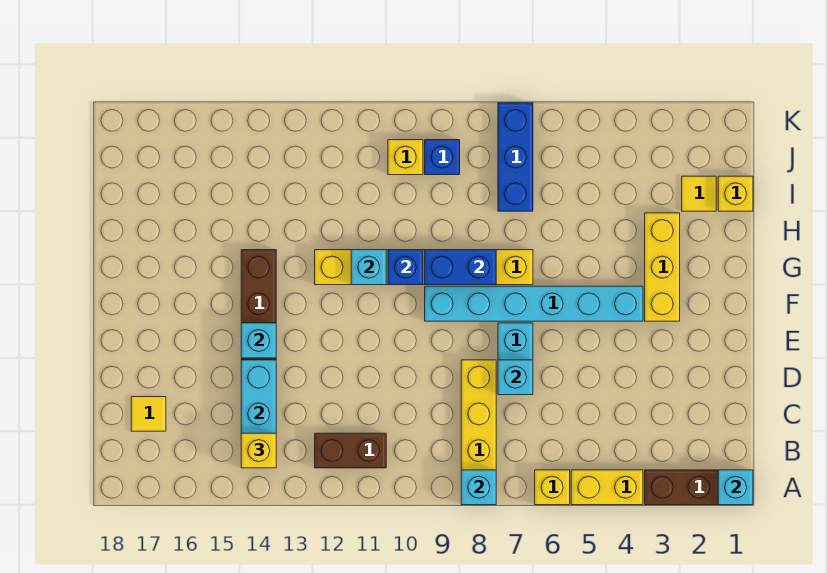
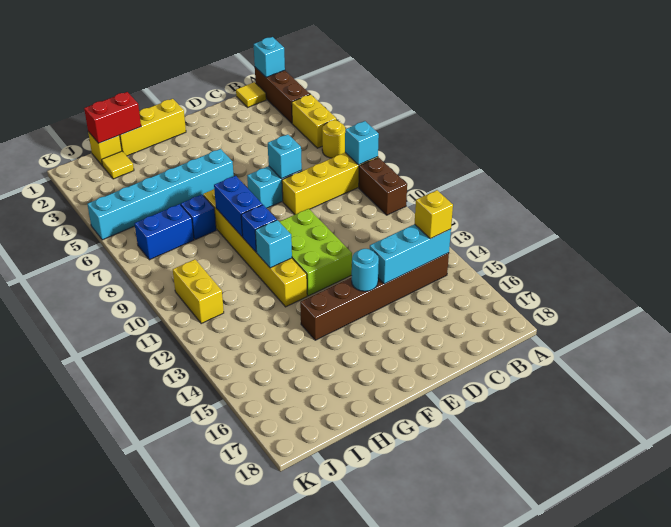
yellow brick A6 level 1 -> yellow round brick A6 level 1
brown brick B11:B12 level 1 -> brown brick A9:A10 level 1
yellow tile C17 level 1 -> yellow tile B1 level 1
none -> lime brick E10:F12 level 1
cyan brick E14 level 2 -> cyan round brick E14 level 2
yellow brick F3:H3 level 1 -> yellow brick F1:H1 level 1
cyan brick F4:F9 level 1 -> cyan brick F5:K5 level 1
none -> red brick H1:I1 level 2
blue brick I7:K7 level 1 -> blue brick I7:J7 level 1
blue brick J9 level 1 -> blue brick H7 level 1
yellow brick J10 level 1 -> yellow brick J10:J11 level 1

